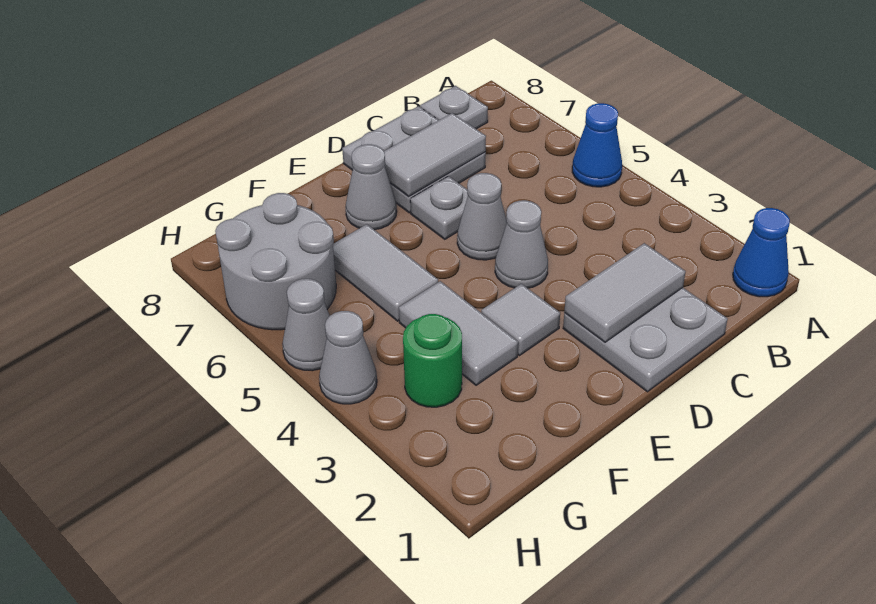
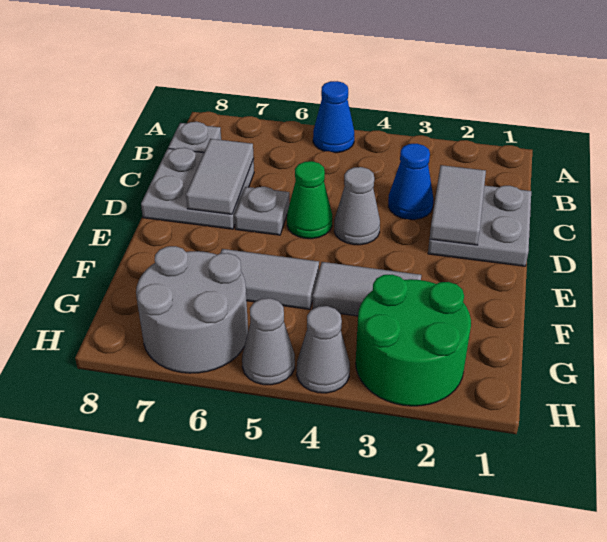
blue cone A1 level 1 -> blue cone C3 level 1
grey cone D5 level 1 -> green cone D5 level 1
grey tile E3 level 1 -> none
grey cone E7 level 1 -> none
green round brick G3 level 1 -> green round brick G2:H3 level 1

